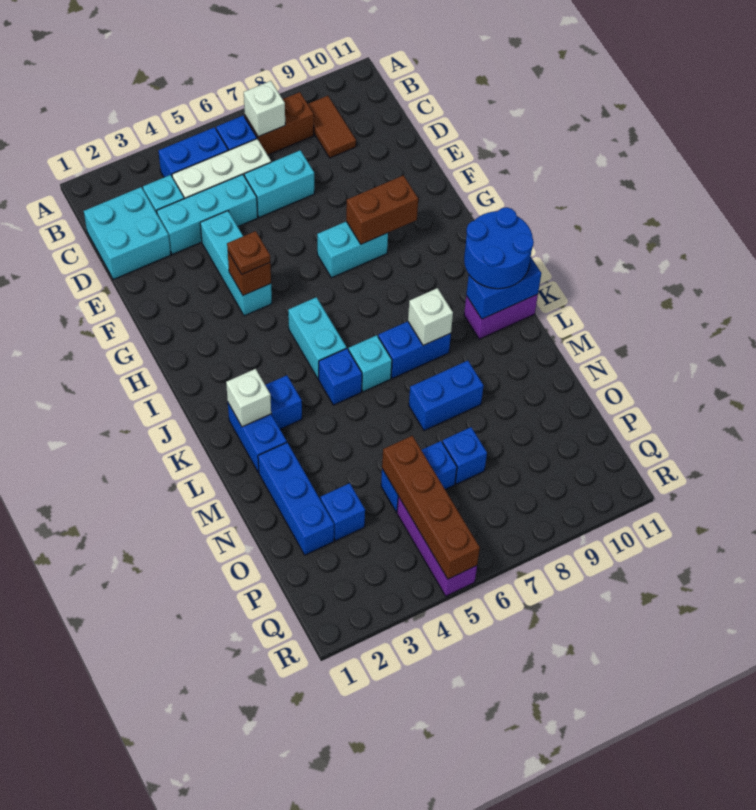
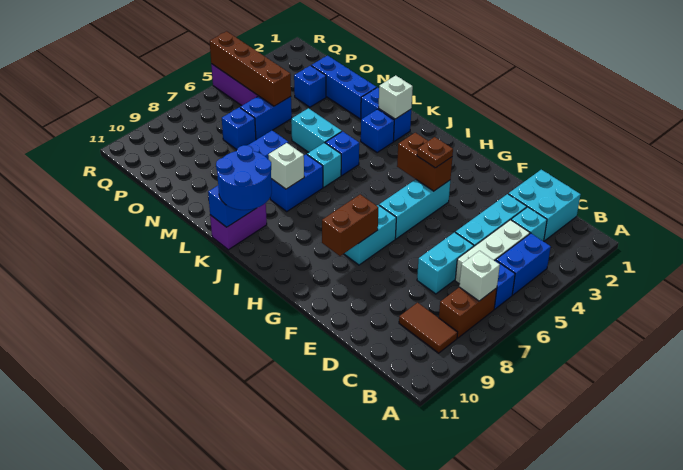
cyan brick E4:G4 level 1 -> cyan brick G4:G6 level 1
brown brick G4 level 2 -> brown brick G4:H4 level 2
cyan brick I5:J5 level 1 -> cyan brick L5:M5 level 1

